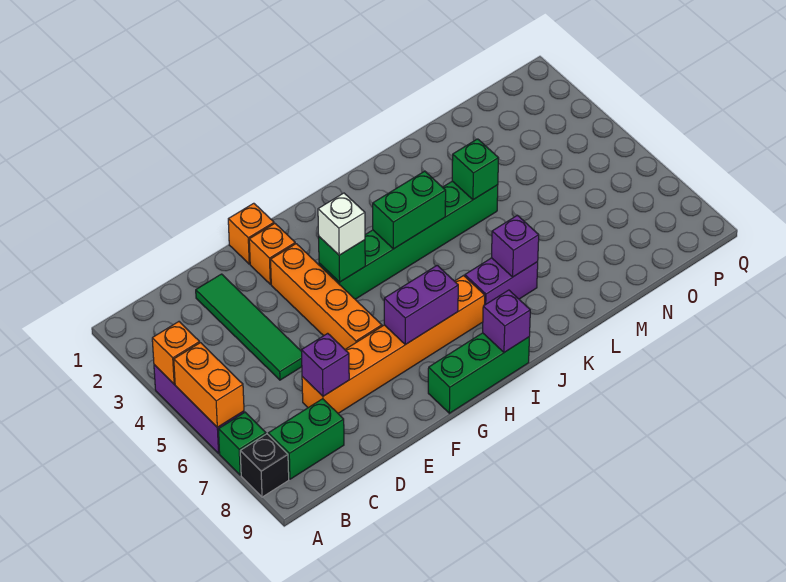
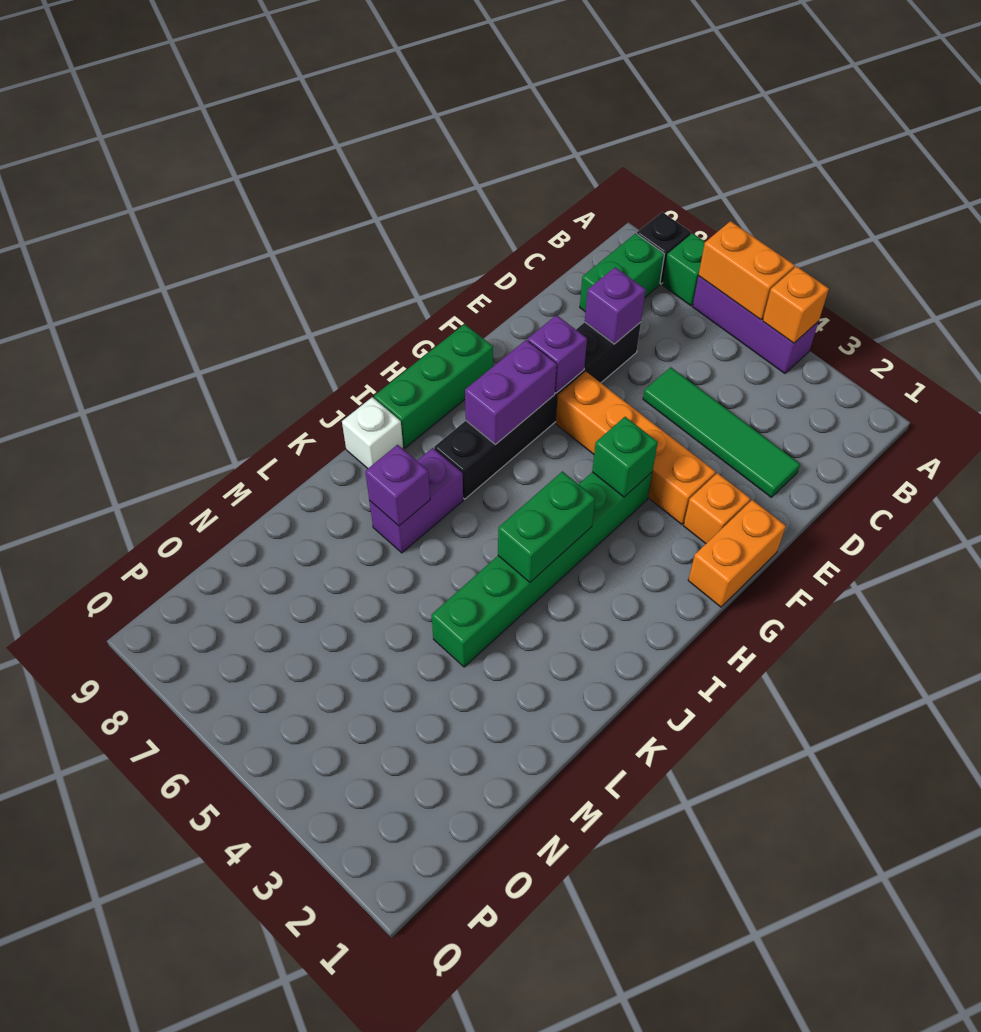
orange brick D7:I7 level 1 -> black brick D7:I7 level 1
orange brick F1 level 1 -> orange brick F1:G1 level 1
white brick G4 level 3 -> white brick J9 level 1
purple brick I9 level 2 -> purple brick F7 level 2
green brick L4 level 2 -> none

